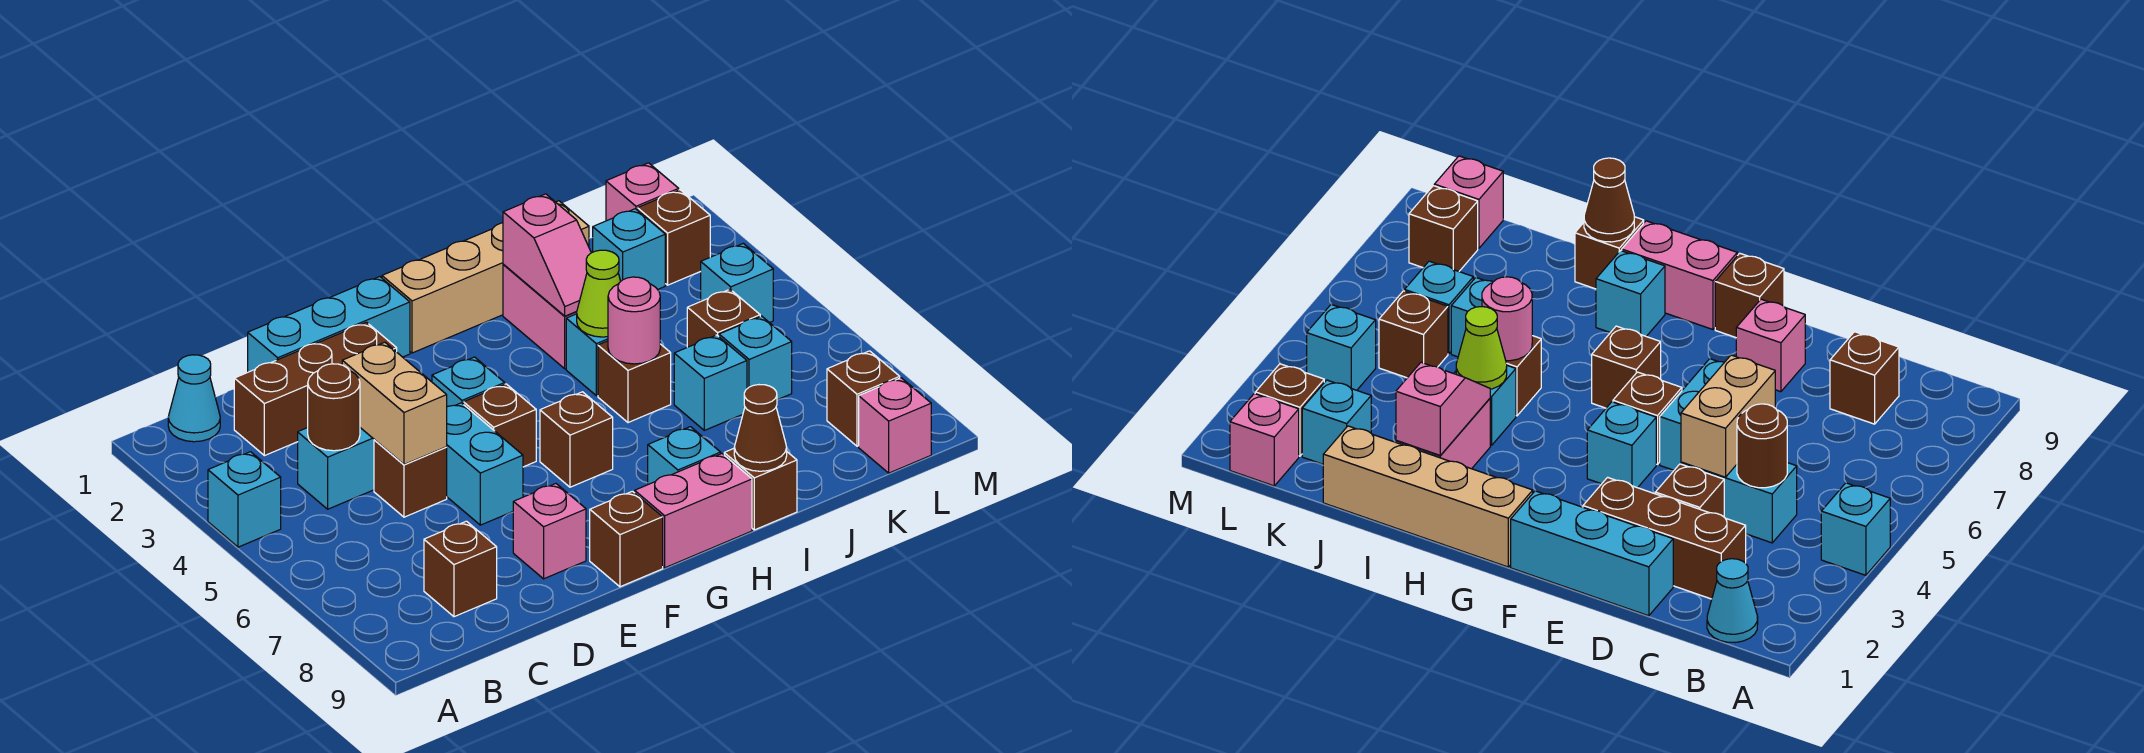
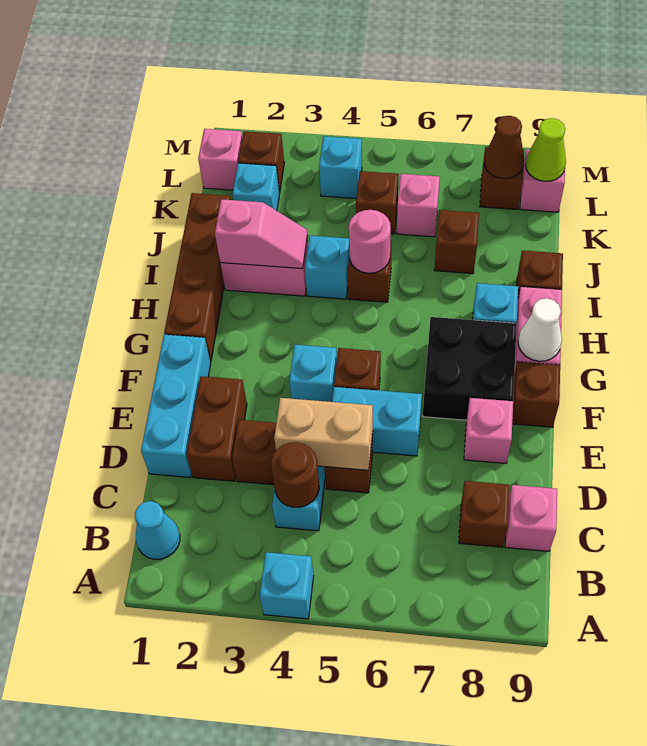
brown brick C2:E2 level 1 -> brown brick D2:E2 level 1
none -> pink brick C9 level 1
none -> black brick F7:G8 level 1
tan brick G1:J1 level 1 -> brown brick G1:J1 level 1
brown brick G6 level 1 -> brown brick J7 level 1
none -> white cone G9 level 2
lime cone I4 level 2 -> lime cone L9 level 2
brown cone I9 level 2 -> brown cone L8 level 2
cyan brick J6 level 1 -> none
cyan brick K6 level 1 -> pink brick K6 level 1

